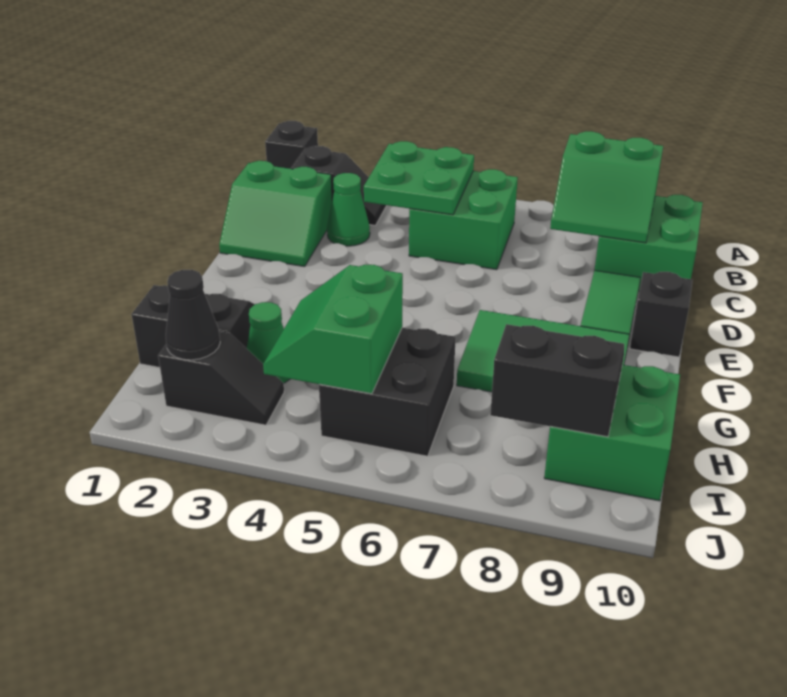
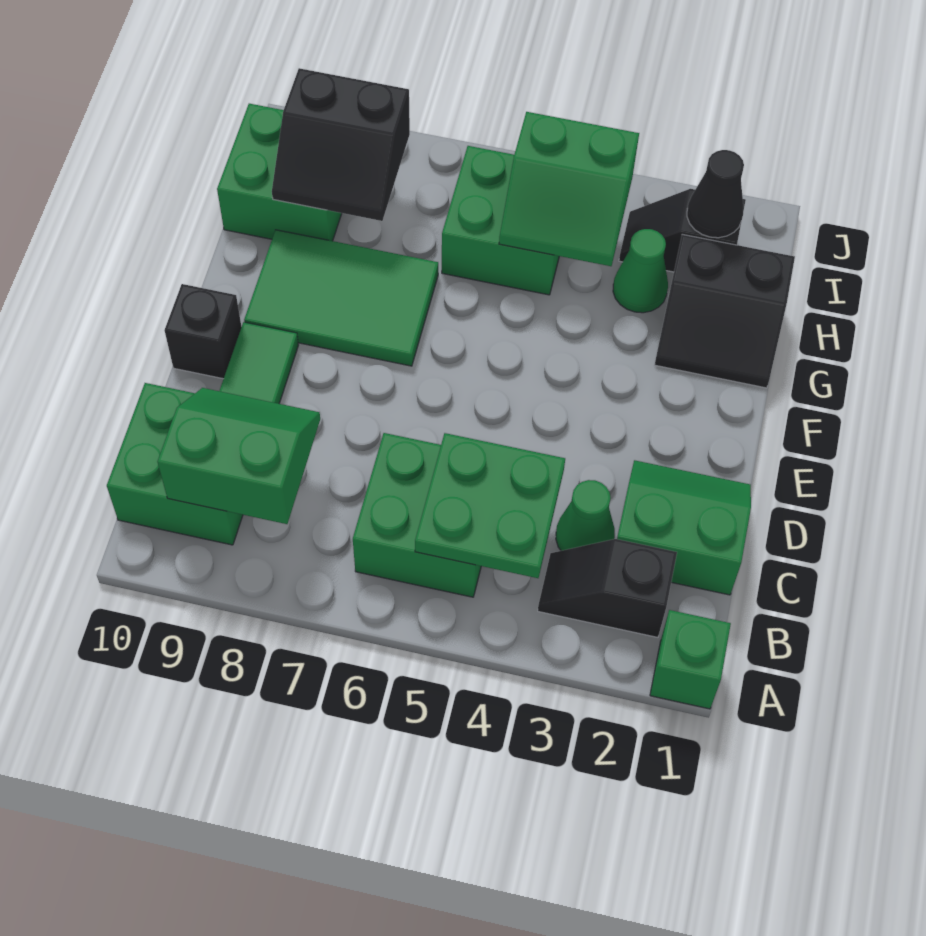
black brick A1 level 1 -> green brick A1 level 1
green slope H4:I5 level 2 top 5 -> green slope H4:I5 level 2 top I
black brick H5:I6 level 1 -> green brick H5:I6 level 1

